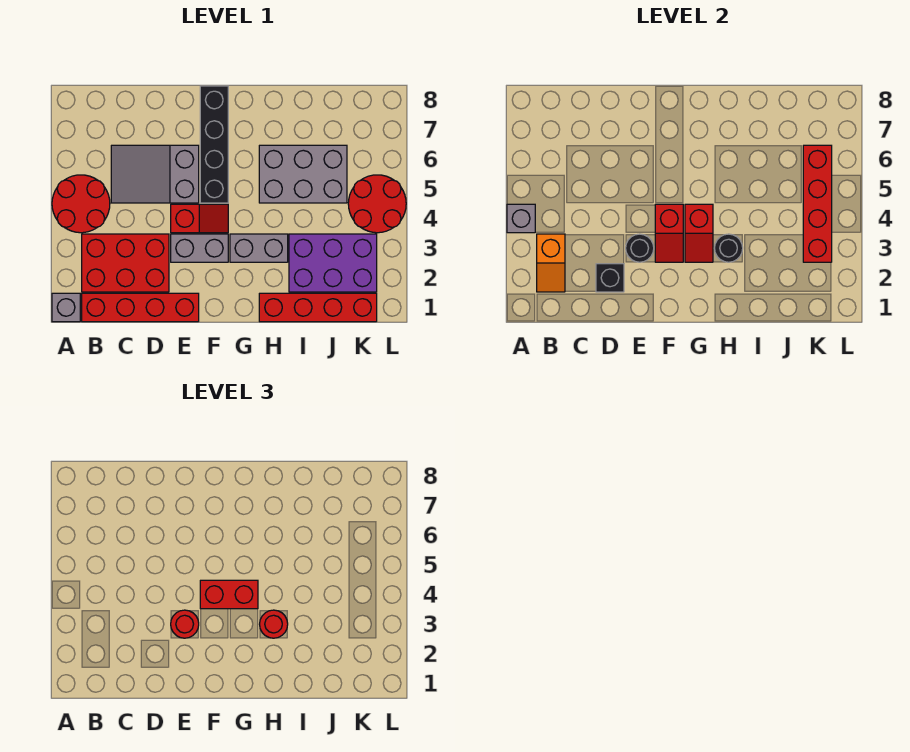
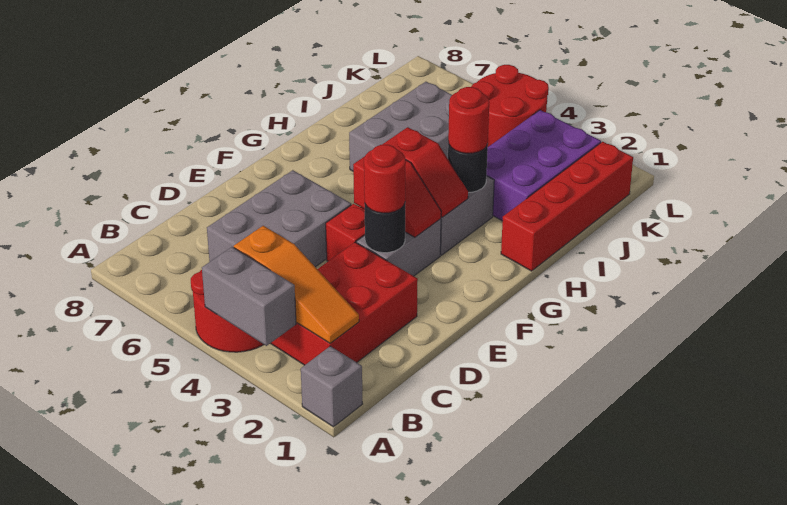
grey brick A4 level 2 -> grey brick A3:A4 level 2
red brick B1:E1 level 1 -> none
orange slope B2:B3 level 2 top 3 -> orange slope B2:B4 level 2 top 4
grey slope C5:E6 level 1 top E -> grey brick C5:E6 level 1
black brick D2 level 2 -> none
red brick F4:G4 level 3 -> none
black brick F5:F8 level 1 -> none
red brick K3:K6 level 2 -> none

